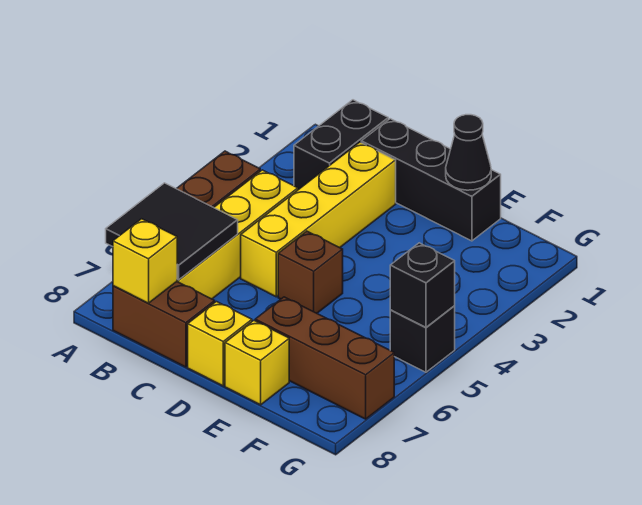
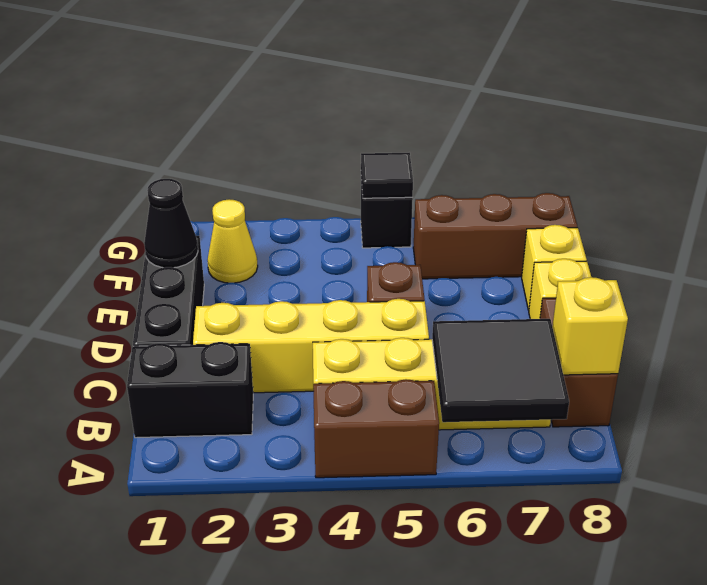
brown brick E7:G7 level 1 -> brown brick F6:F8 level 1
none -> yellow cone F2 level 1
black brick G5 level 2 -> black tile G5 level 2

